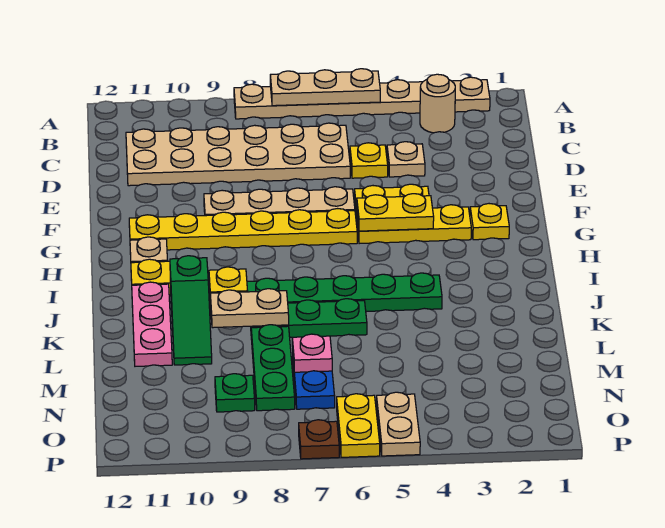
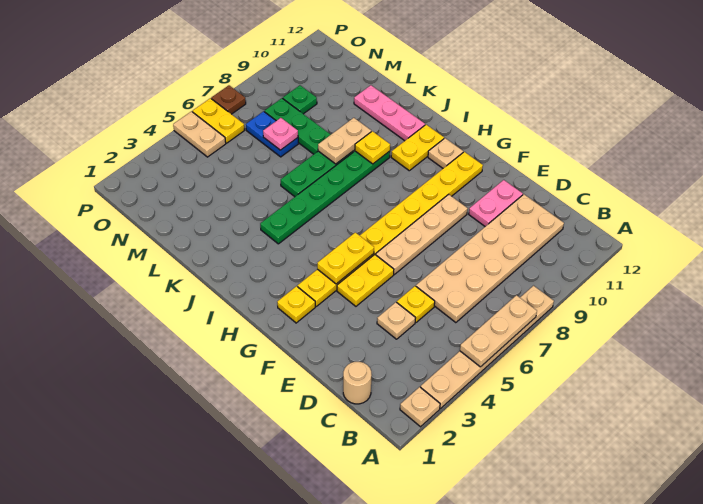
tan round brick B3 level 1 -> tan round brick C1 level 1
none -> pink plate E10:E11 level 1
green slope J10:L10 level 1 top J -> none

